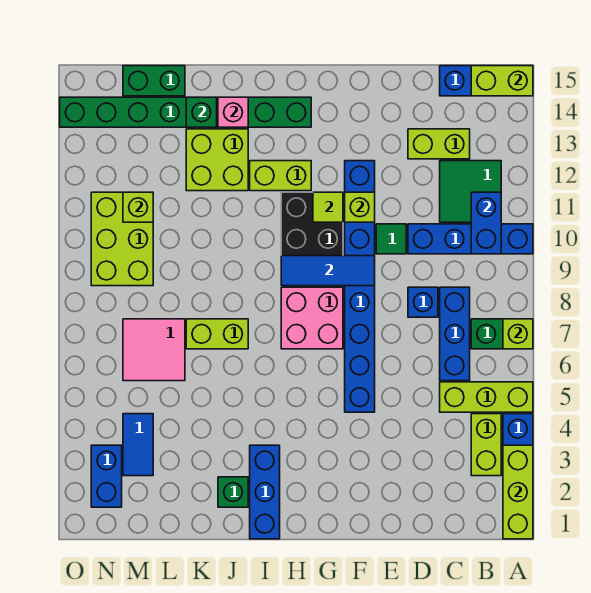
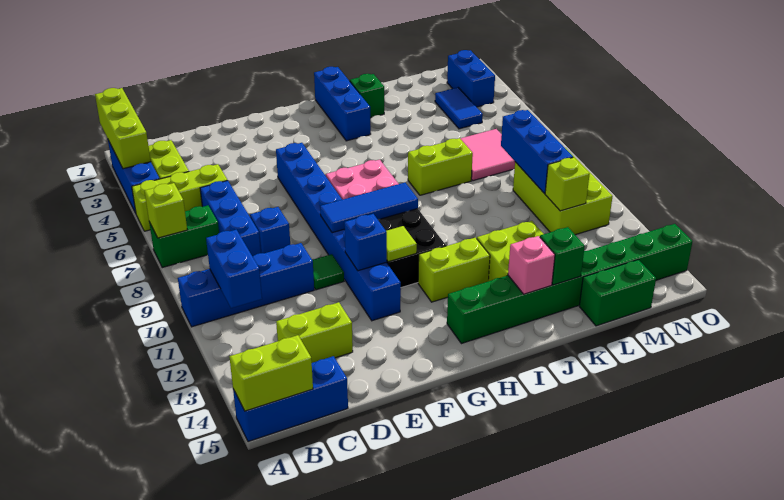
green tile B11:C12 level 1 -> none
lime brick F11 level 2 -> blue brick F11 level 2
none -> blue brick M8:M10 level 2

